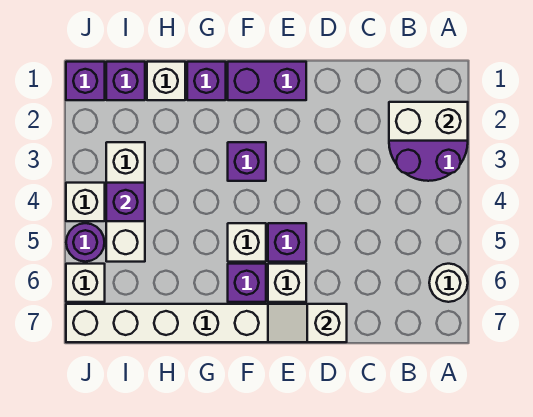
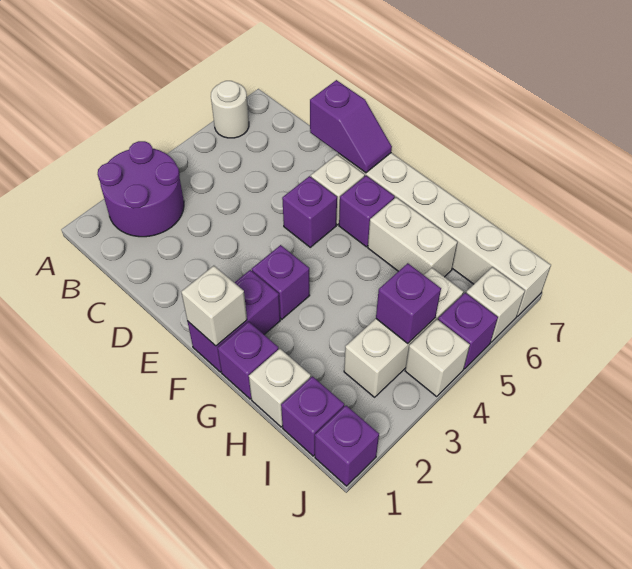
white brick A2:B2 level 2 -> white brick G6:H6 level 1
white slope D7:E7 level 2 top D -> purple slope D7:E7 level 2 top D
purple brick E1:F1 level 1 -> purple brick F1:F2 level 1
white brick F5 level 1 -> white brick F1 level 2
purple round brick J5 level 1 -> purple brick J5 level 1

